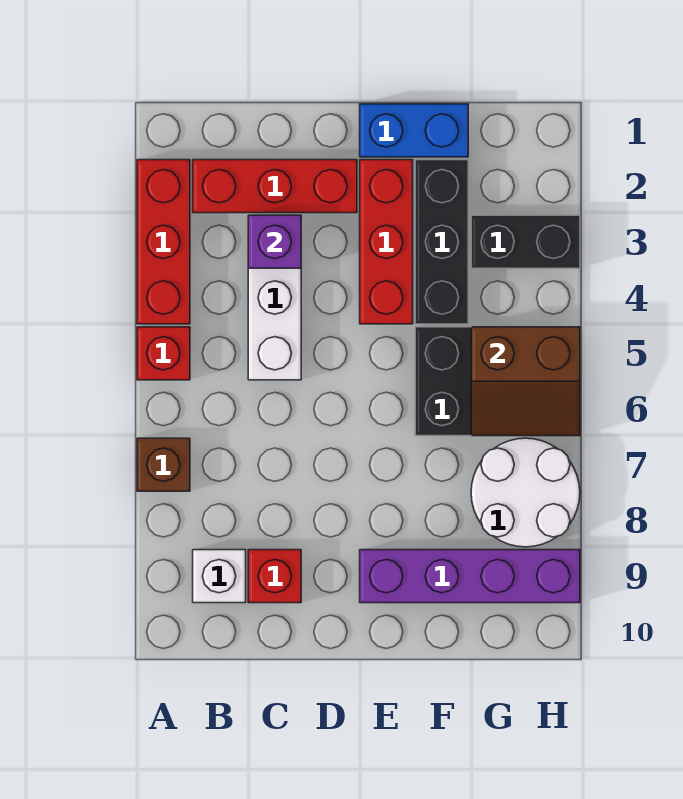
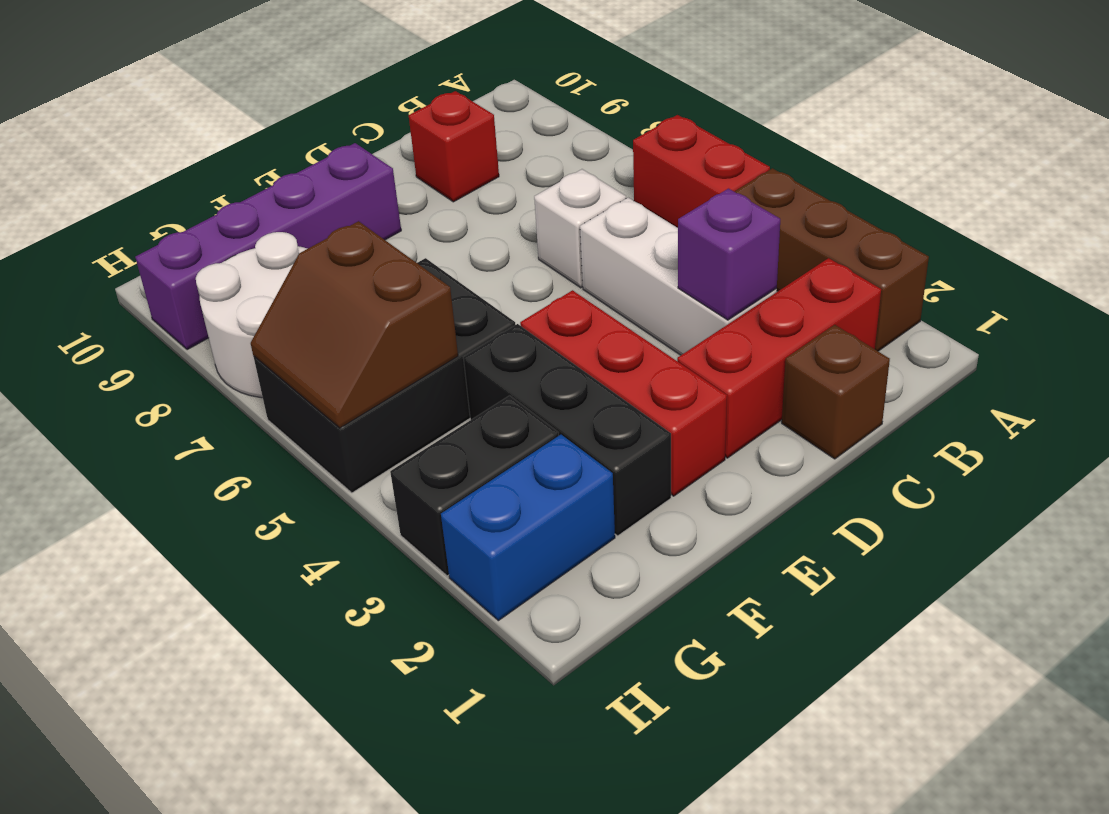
red brick A2:A4 level 1 -> brown brick A2:A4 level 1
red brick A5 level 1 -> red brick A5:A6 level 1
brown brick A7 level 1 -> brown brick C1 level 1
white brick B9 level 1 -> white brick C6 level 1
blue brick E1:F1 level 1 -> blue brick G2:H2 level 1
brown slope G5:H6 level 2 top 5 -> brown slope G5:H6 level 2 top G

